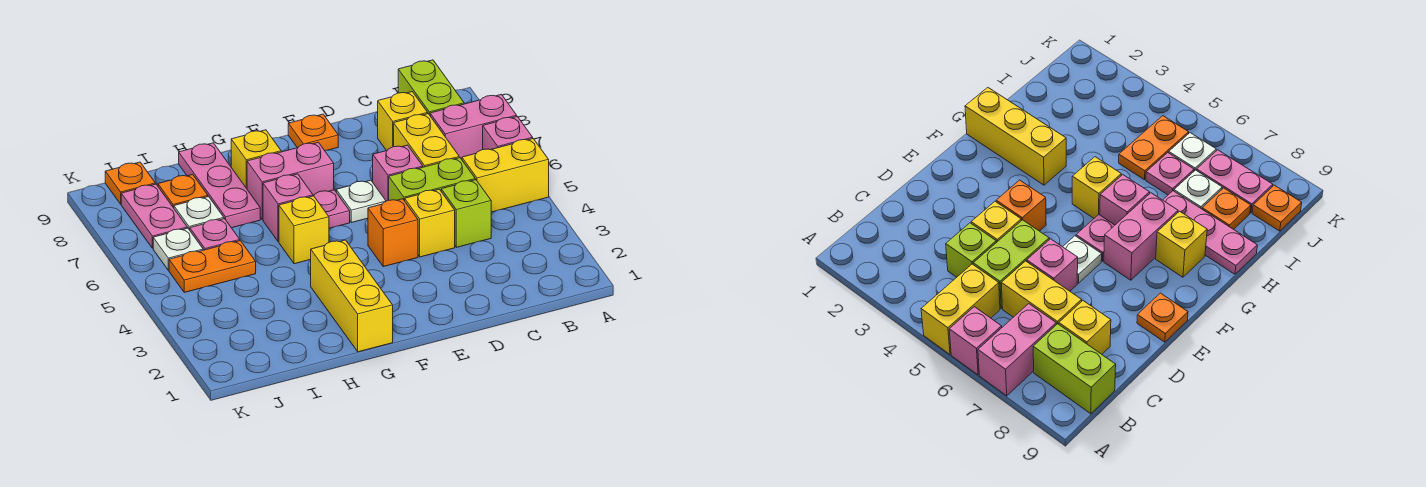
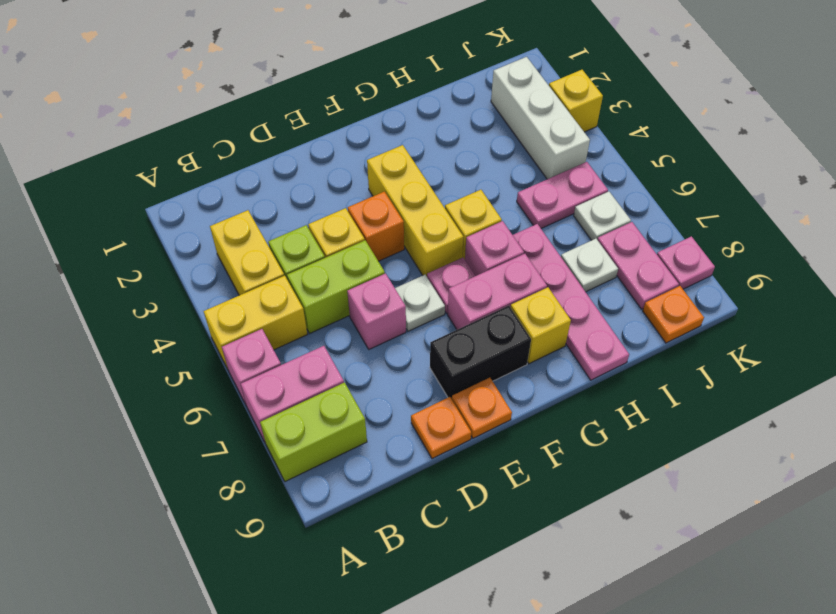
lime brick B8:B9 level 1 -> lime brick A8:B8 level 1
yellow brick C6:C7 level 1 -> yellow brick B3:B4 level 1
yellow brick C8 level 1 -> yellow brick K3 level 1
none -> black brick E8:F8 level 1
yellow brick G1:G3 level 1 -> yellow brick F3:F5 level 1
pink plate H7:H9 level 1 -> pink plate H6:H9 level 1
orange plate I5:J5 level 1 -> pink plate I5:J5 level 1
pink plate I6 level 1 -> pink plate K8 level 1
orange plate I8 level 1 -> orange plate D9 level 1
none -> white brick J2:J4 level 1

